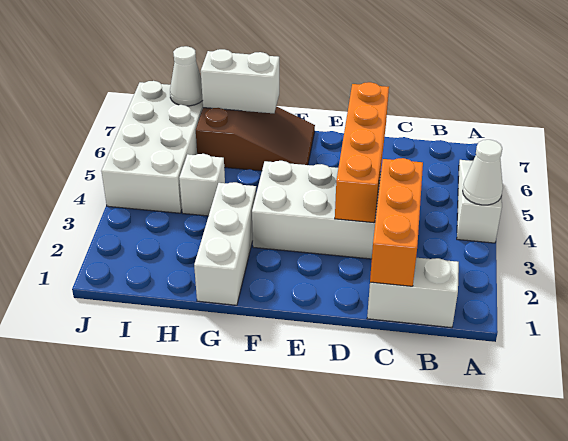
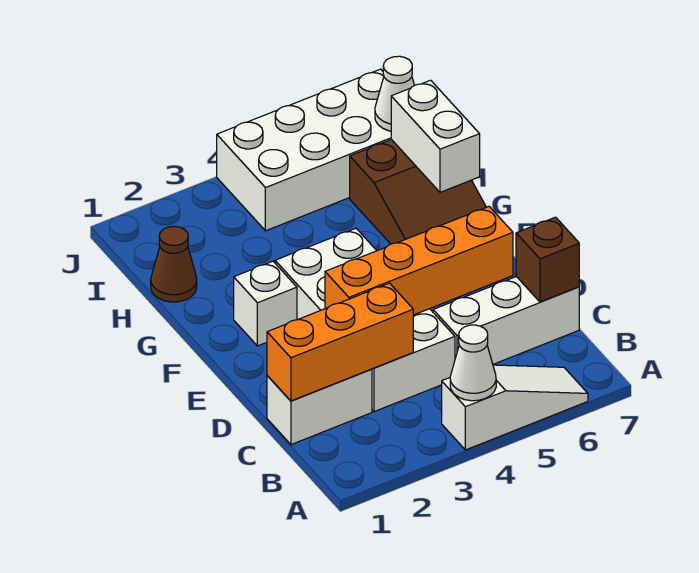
white brick B1:C1 level 1 -> white brick C1:C2 level 1
none -> brown brick C7 level 2
white brick G1:G3 level 1 -> white brick C5:C7 level 1
none -> brown cone H1 level 1
white brick H4 level 1 -> white brick F2 level 1

